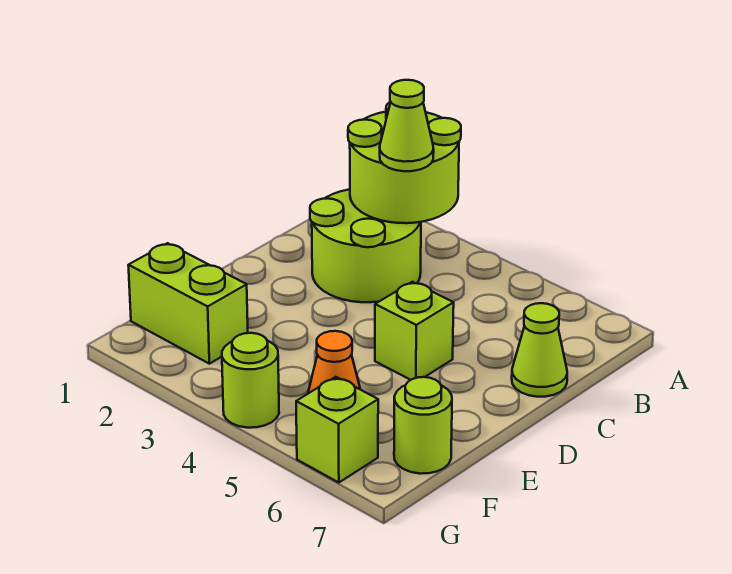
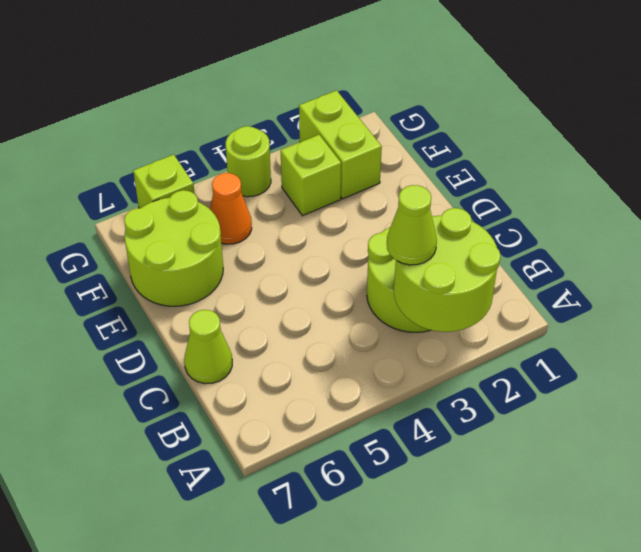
lime brick D5 level 1 -> lime brick F3 level 1
lime brick F1:F2 level 1 -> lime brick F2:G2 level 1
lime round brick F7 level 1 -> lime round brick E6:F7 level 1

